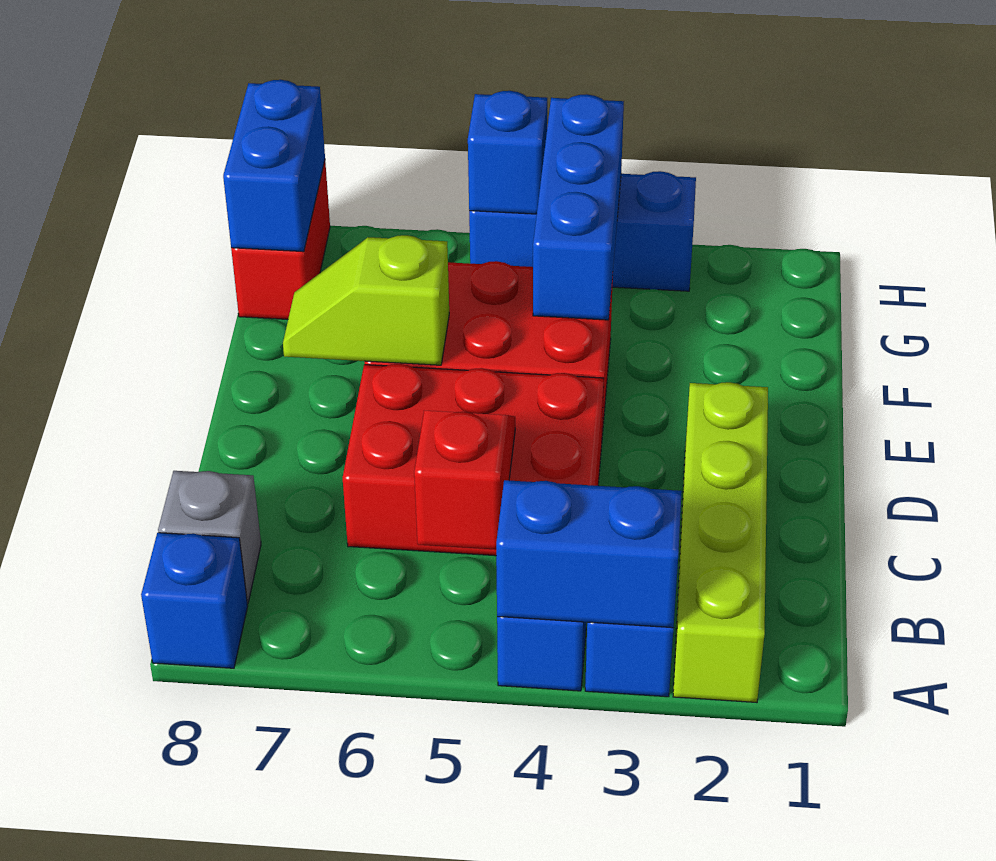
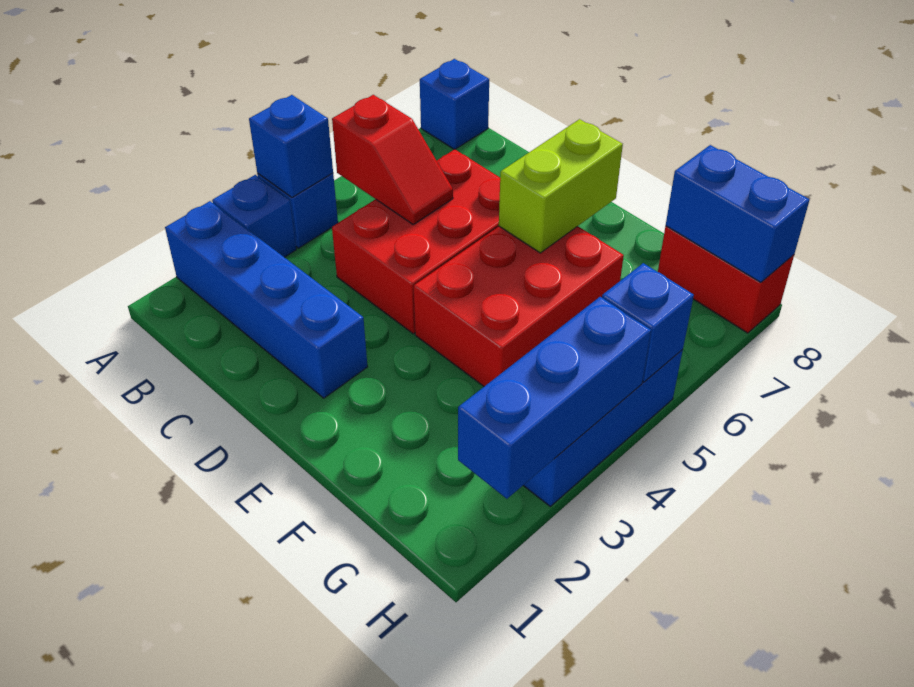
lime brick A2:D2 level 1 -> blue brick A2:D2 level 1
blue brick A3:A4 level 2 -> blue brick A4 level 2
grey brick B8 level 1 -> none
lime slope E6:E7 level 2 top 6 -> lime brick E6:E7 level 2
blue brick F4:H4 level 2 -> blue brick H2:H4 level 2

